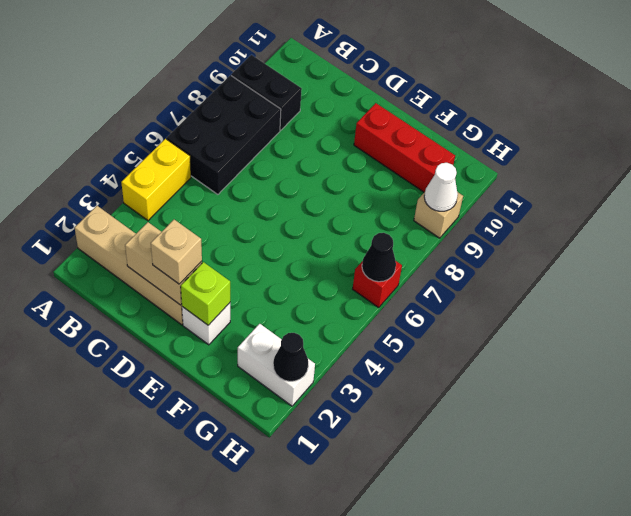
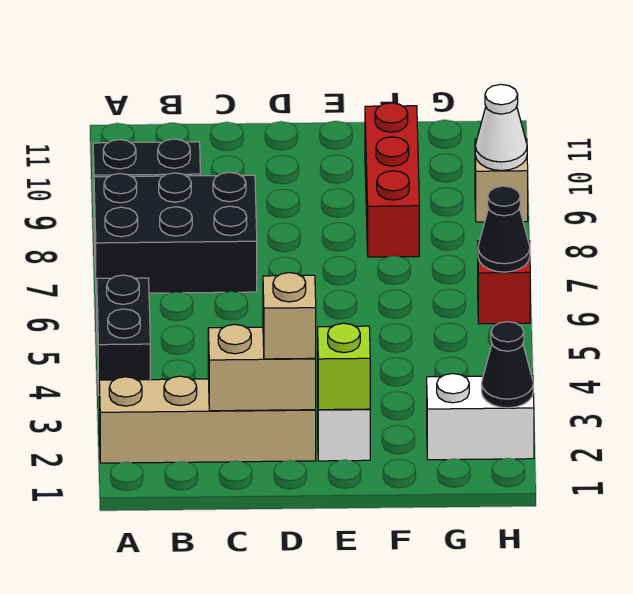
yellow brick A4:A5 level 1 -> black brick A4:A5 level 1
black brick A6:B8 level 1 -> black brick A7:C8 level 1
red brick E10:G10 level 1 -> red brick F8:F10 level 1

